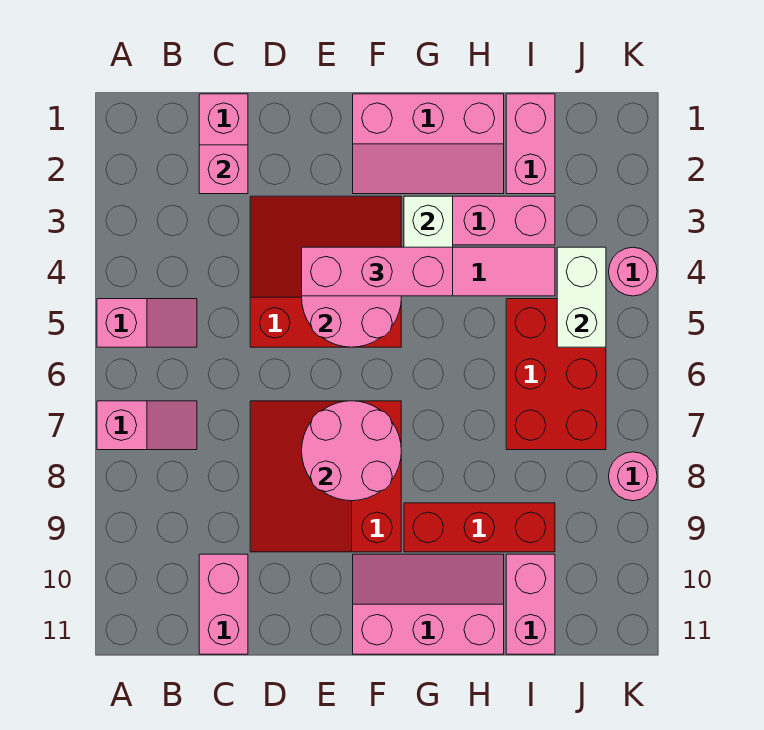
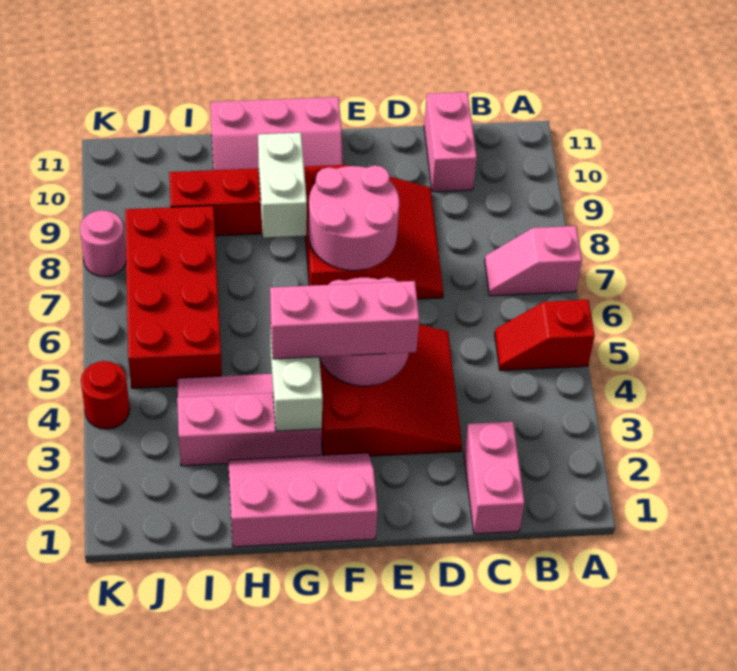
pink slope A5:B5 level 1 top A -> red slope A5:B5 level 1 top A
pink brick C2 level 2 -> none
red slope D3:F5 level 1 top 5 -> red slope D3:F5 level 1 top F
pink brick I1:I2 level 1 -> none
red brick I5:J7 level 1 -> red brick I5:J8 level 1
pink brick I10:I11 level 1 -> none
white brick J4:J5 level 2 -> white brick G8:G9 level 2
pink round brick K4 level 1 -> red round brick K4 level 1

